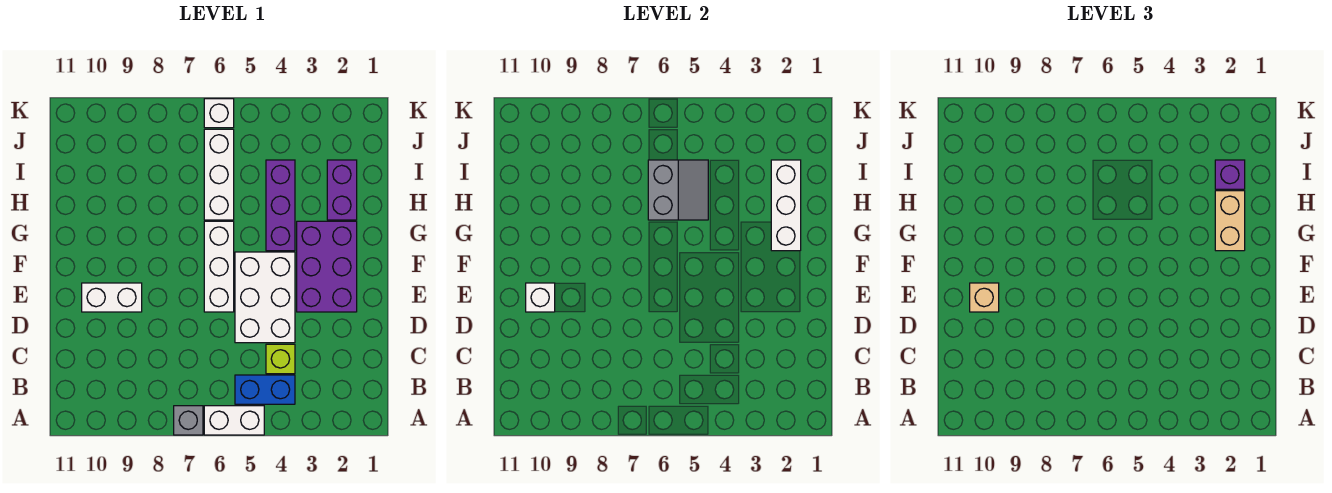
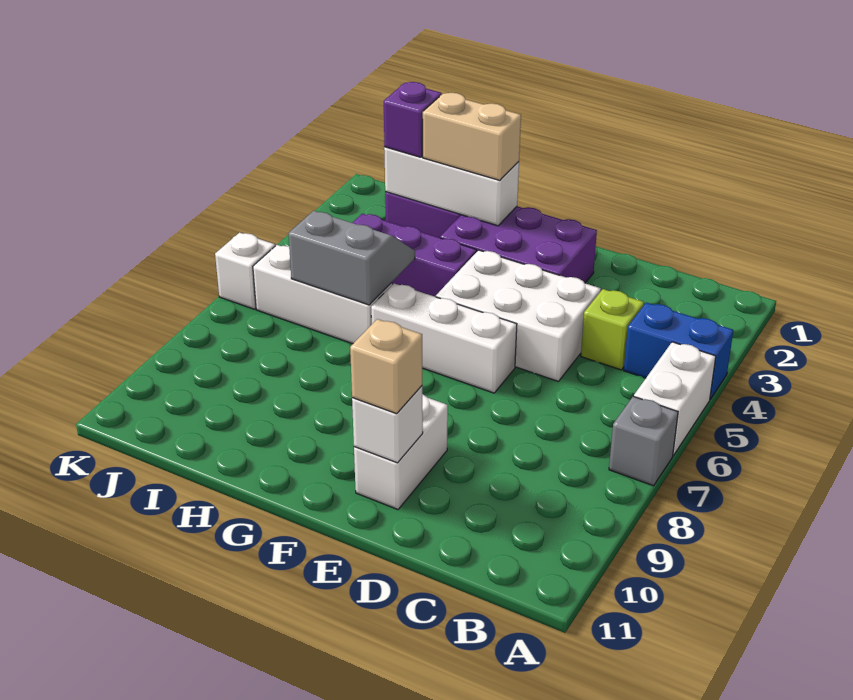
blue brick B4:B5 level 1 -> blue brick A4:B4 level 1

